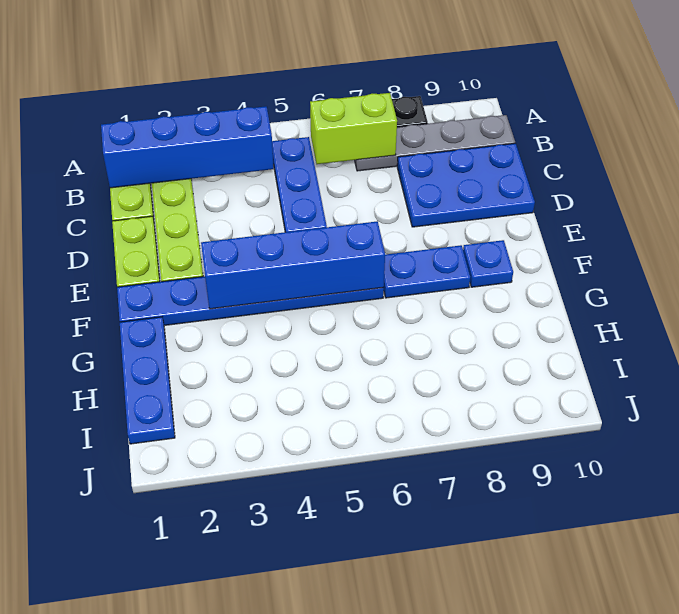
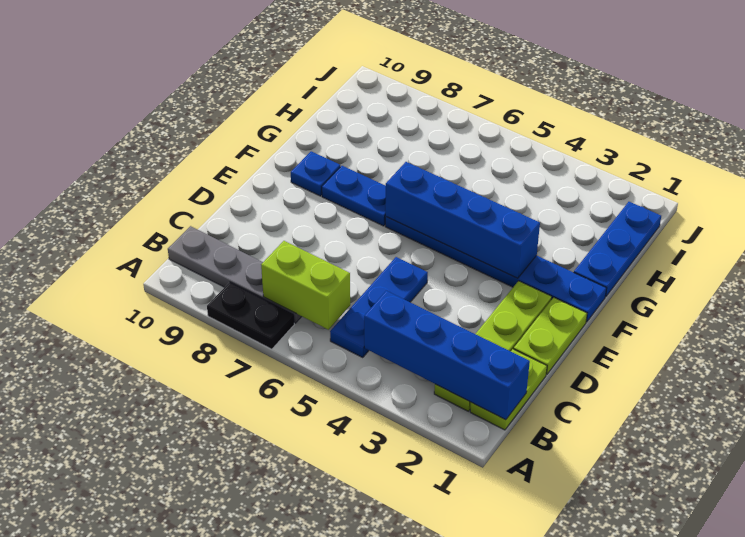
blue plate C8:D10 level 1 -> none

